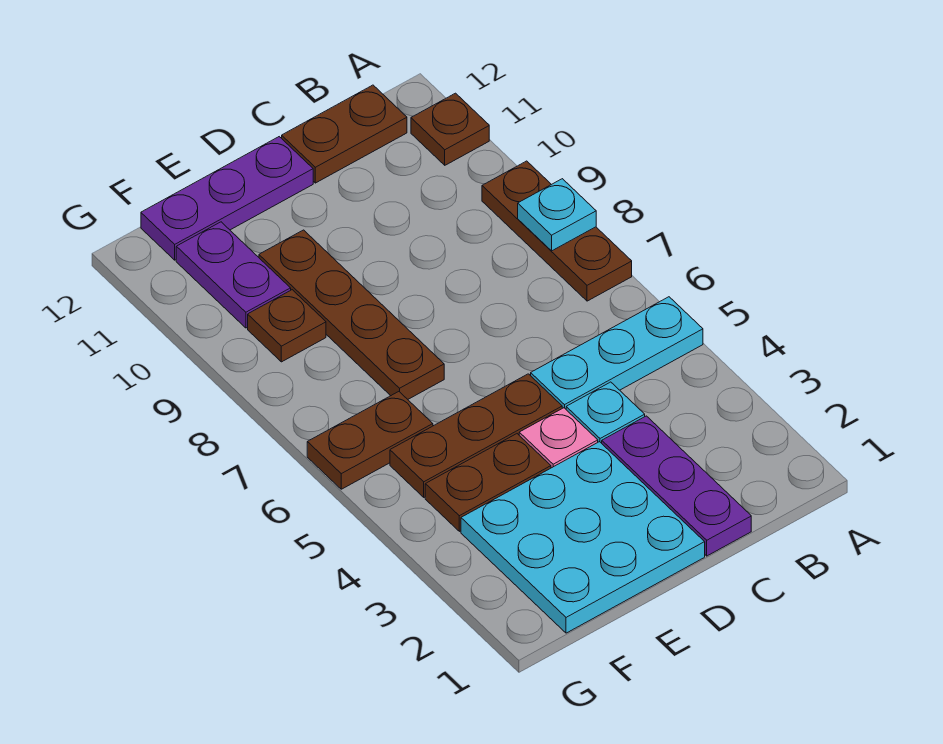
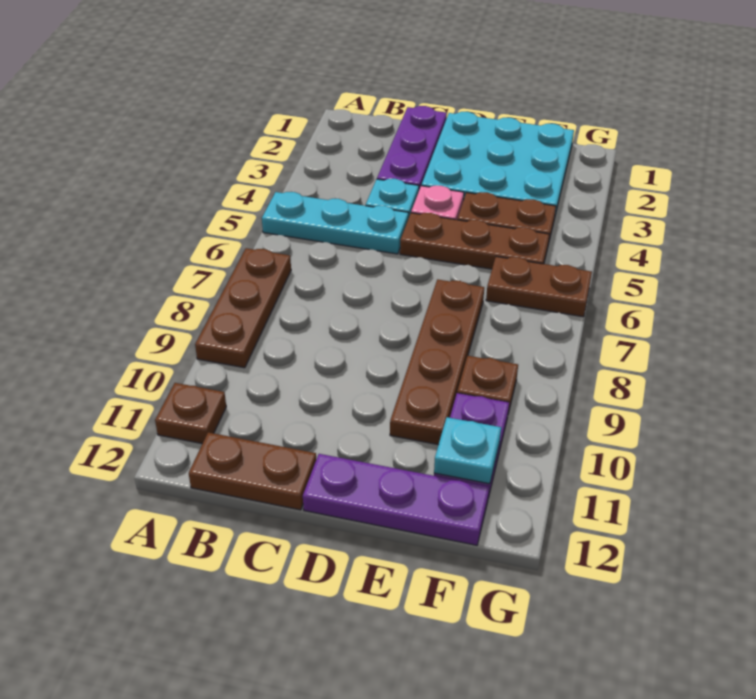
cyan plate A8 level 2 -> cyan plate F11 level 2

